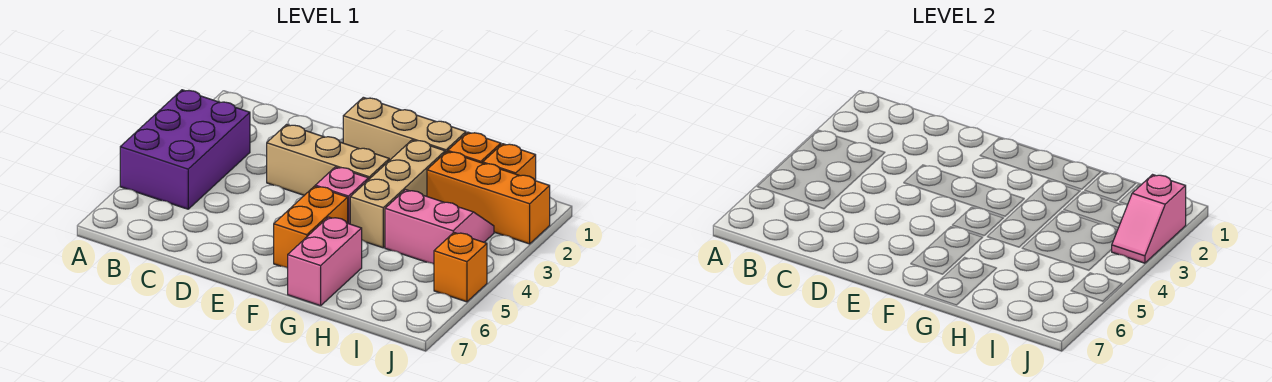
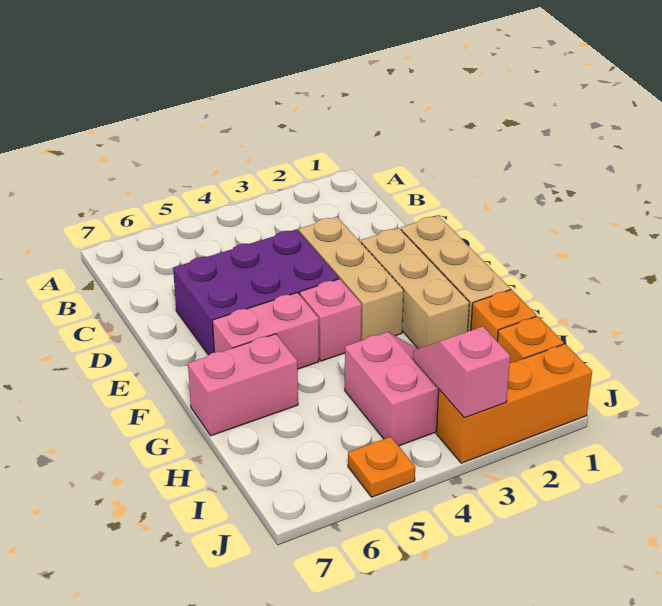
purple brick A3:B5 level 1 -> purple brick D4:E6 level 1
orange brick F5:F6 level 1 -> pink brick F5:F6 level 1
tan brick G2:G4 level 1 -> tan brick E2:G2 level 1
orange brick H2:J2 level 1 -> orange brick J1:J3 level 1
pink slope J2:J3 level 2 top 2 -> pink slope I3:J3 level 2 top J
orange brick J5 level 1 -> orange plate J5 level 1

